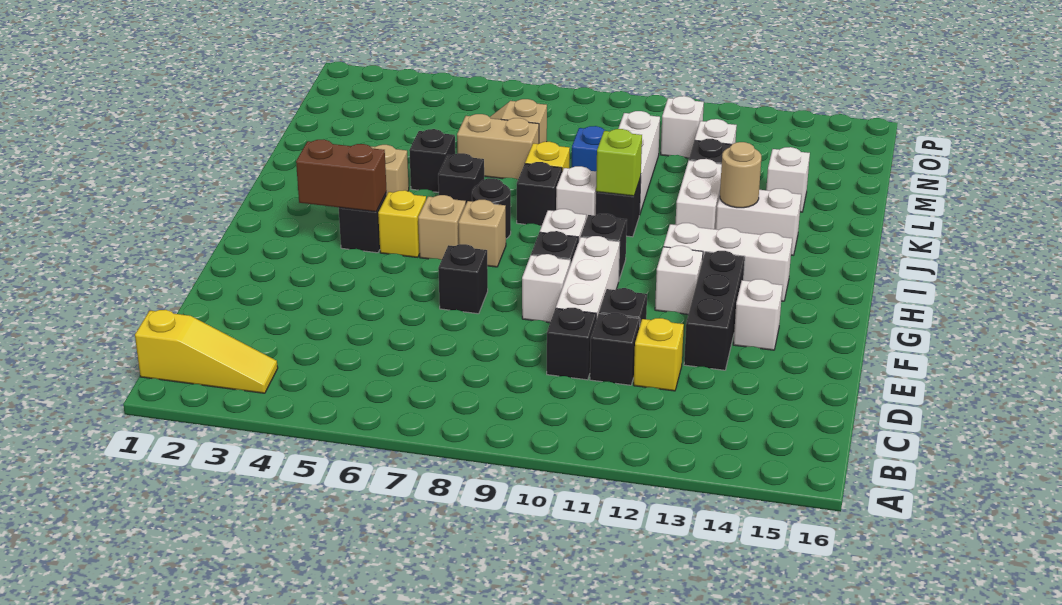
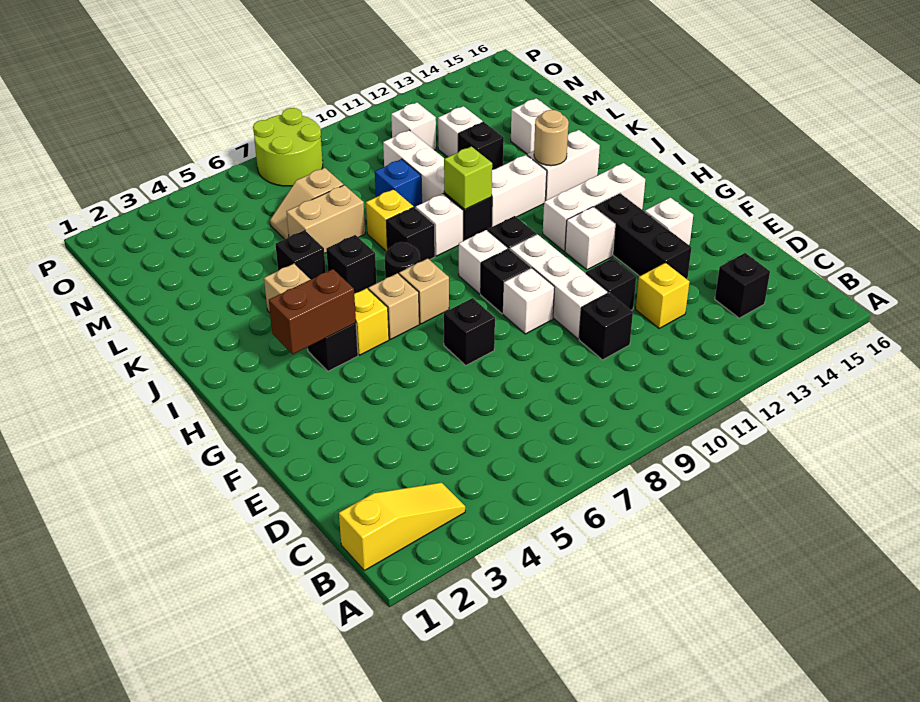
black brick D11 level 1 -> black brick C14 level 1
white brick J12:K12 level 1 -> white brick J11:J12 level 1
none -> lime round brick O7:P8 level 1

